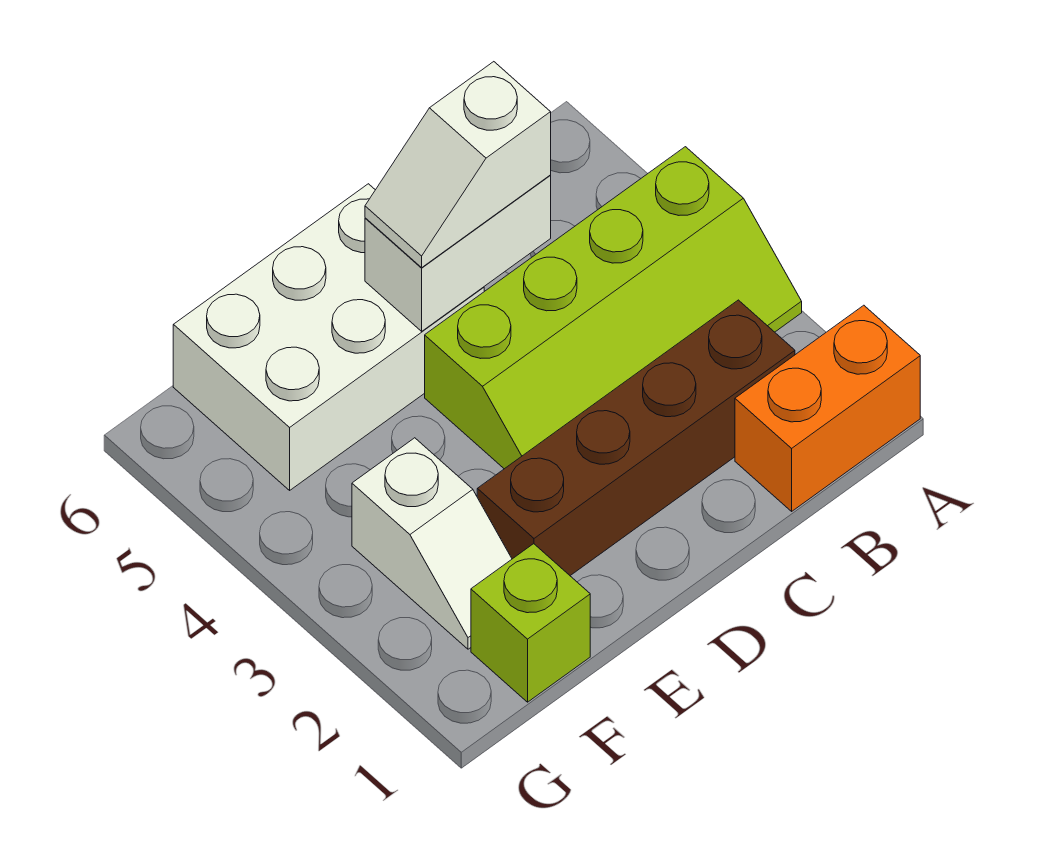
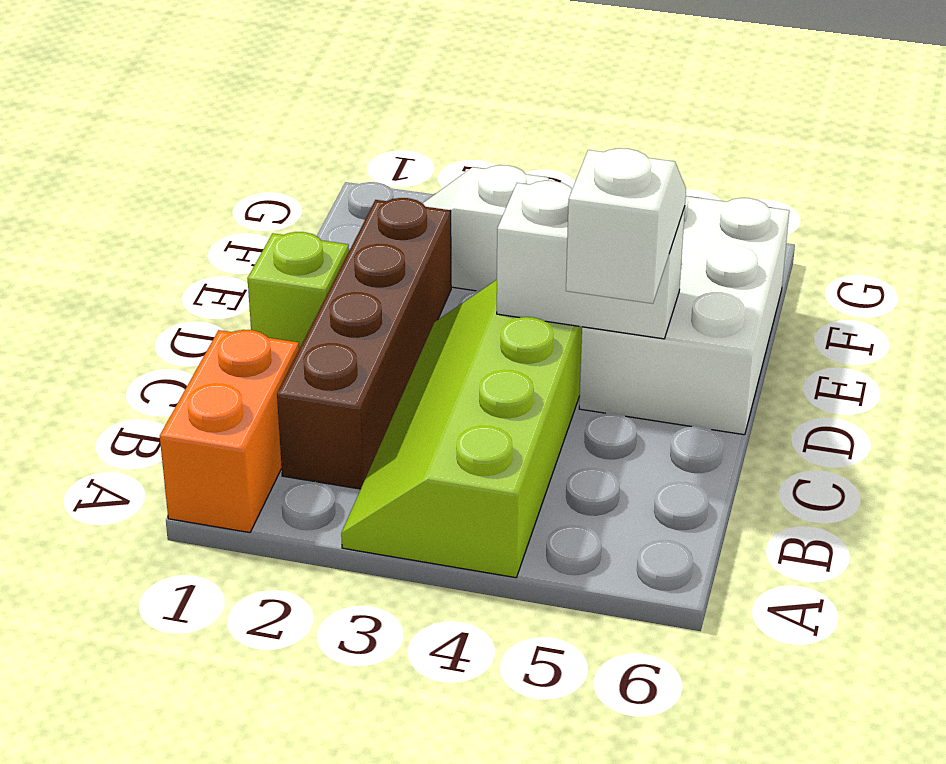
white brick C5:D5 level 2 -> white brick D4:D5 level 2
lime brick F1 level 1 -> lime brick D1 level 1

